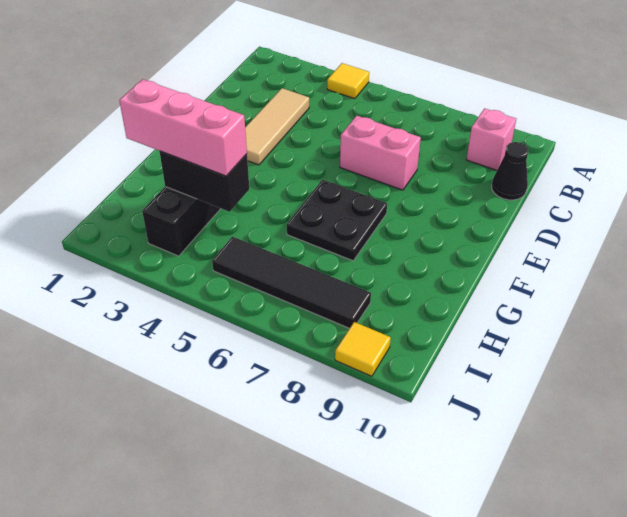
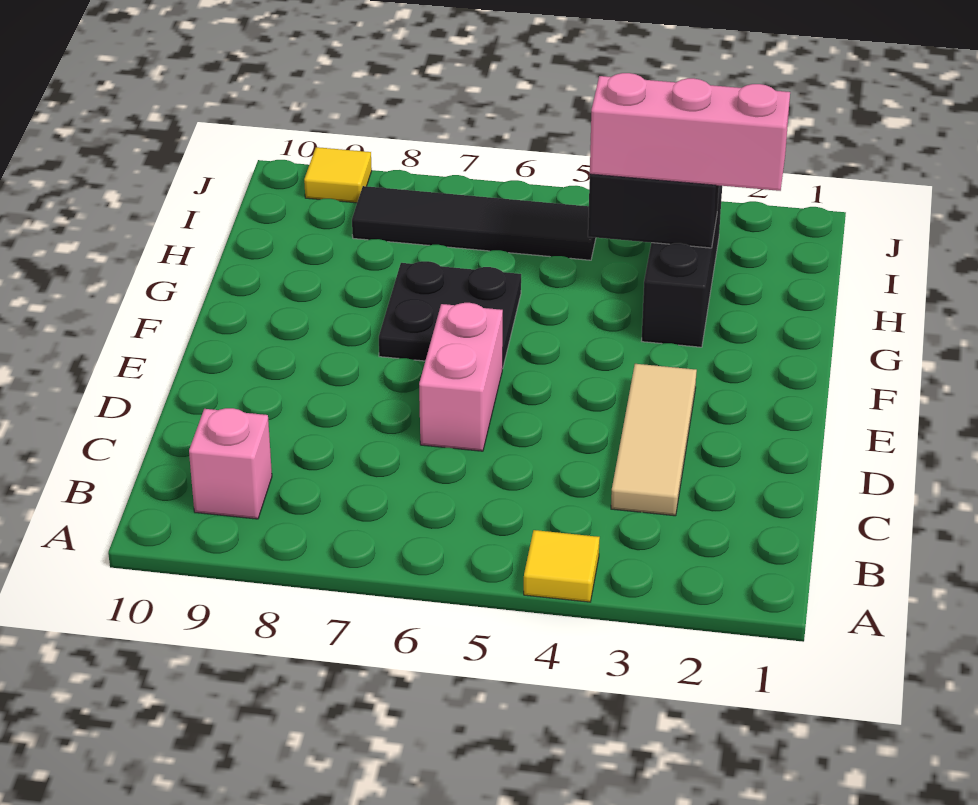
black cone C10 level 1 -> none
pink brick D6:D7 level 1 -> pink brick D6:E6 level 1

